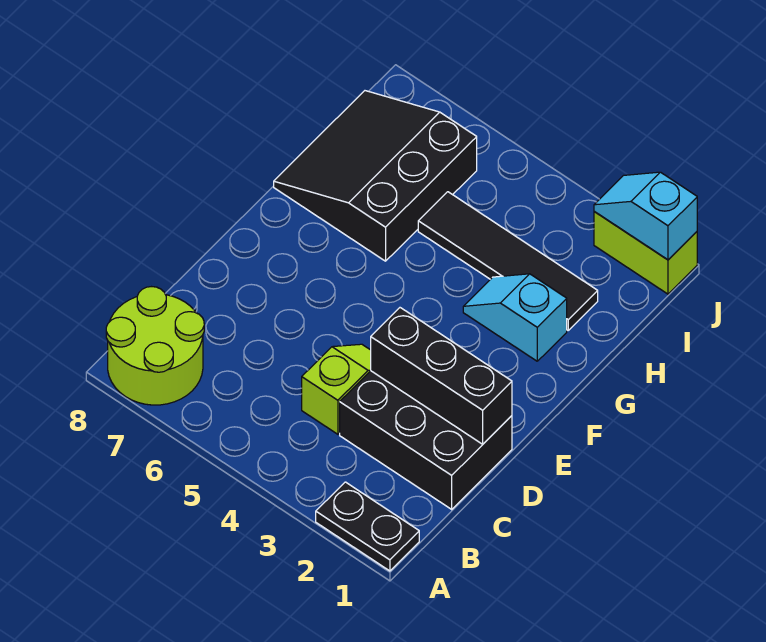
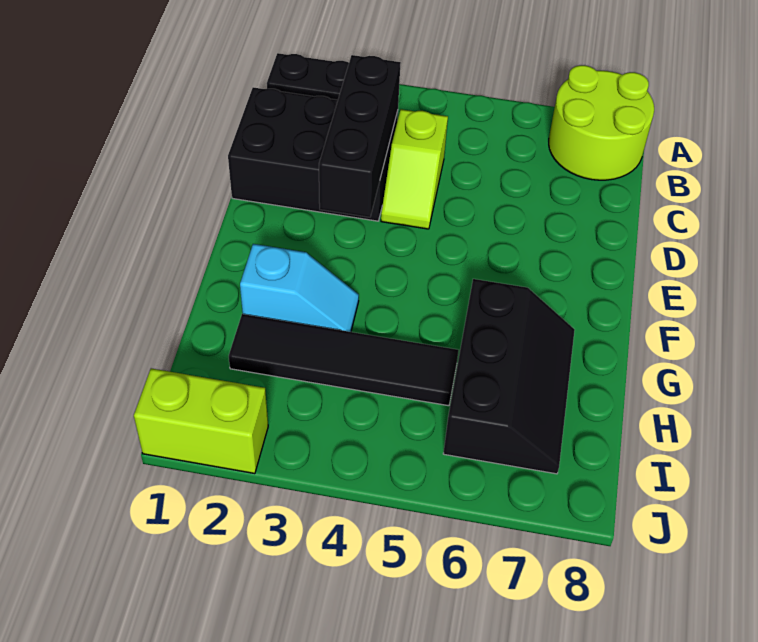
black brick D1:D3 level 2 -> black brick C3:E3 level 2
black slope G6:I8 level 1 top 6 -> black slope G6:I7 level 1 top 6
cyan slope J1:J2 level 2 top 1 -> none

